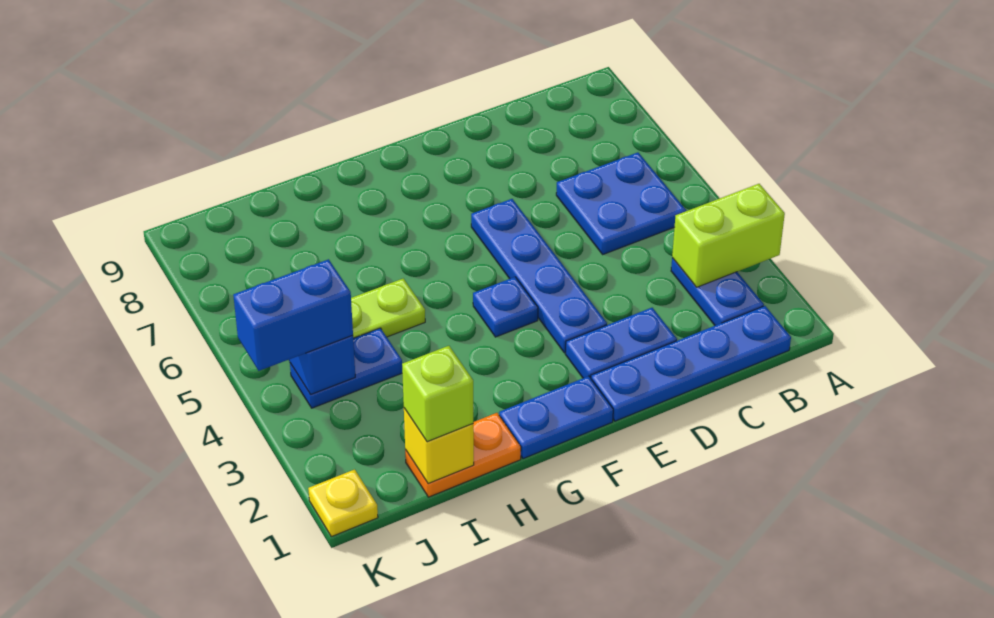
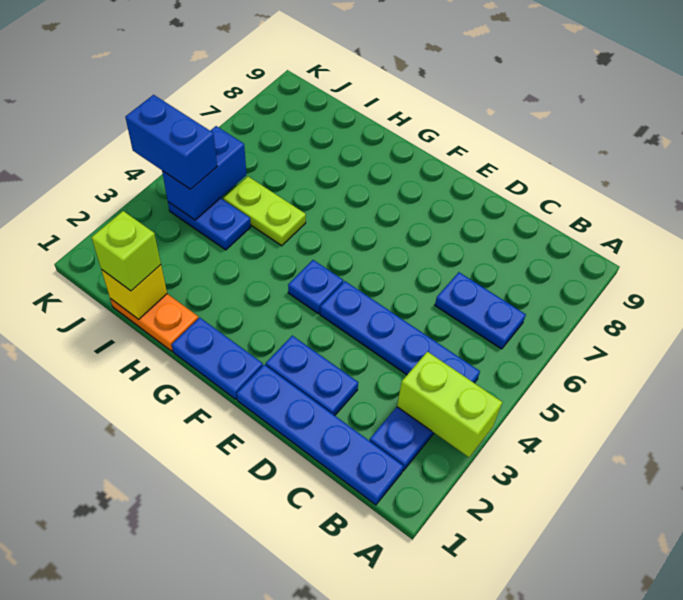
blue plate B5:C6 level 1 -> blue plate B6:C6 level 1
blue plate E3:E6 level 1 -> blue plate B4:E4 level 1
yellow plate K1 level 1 -> none

